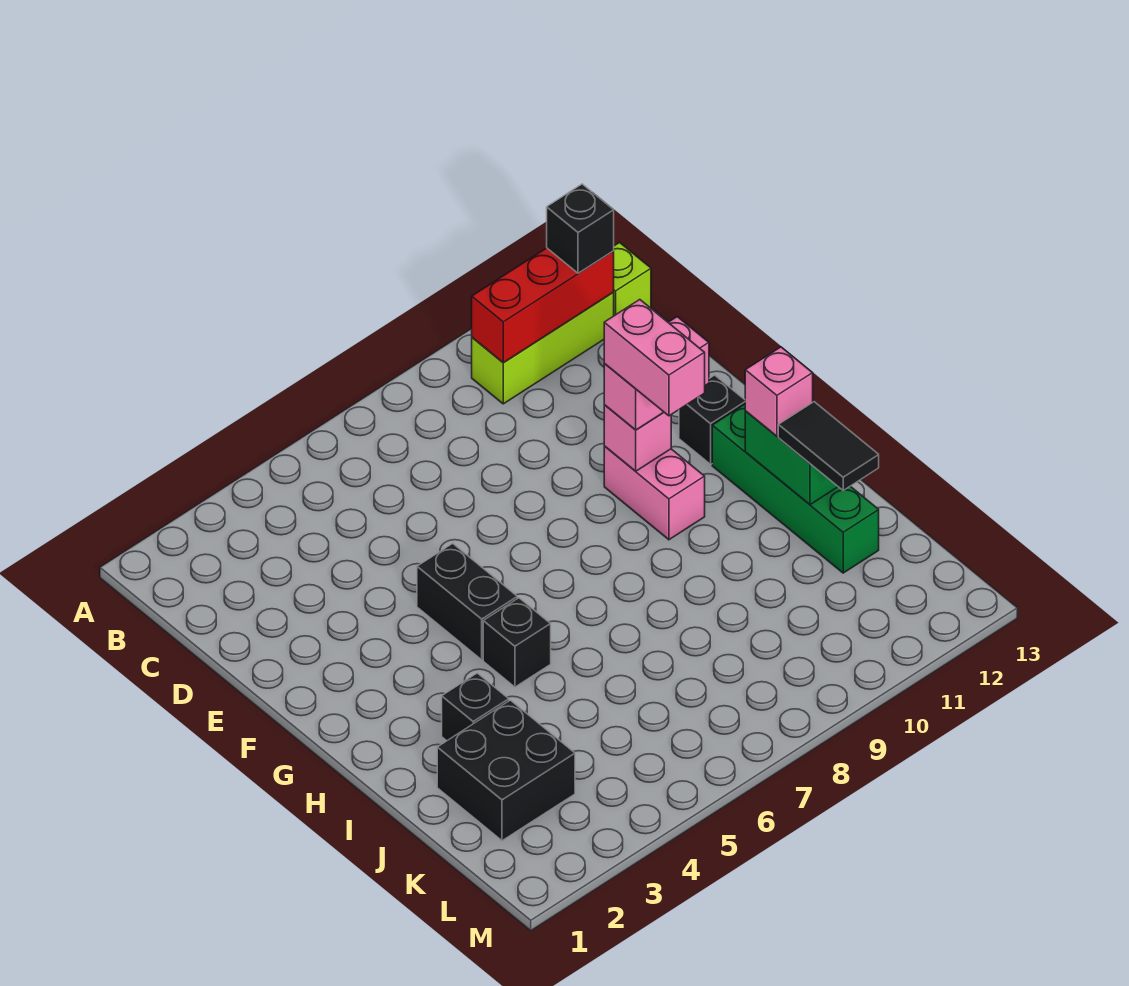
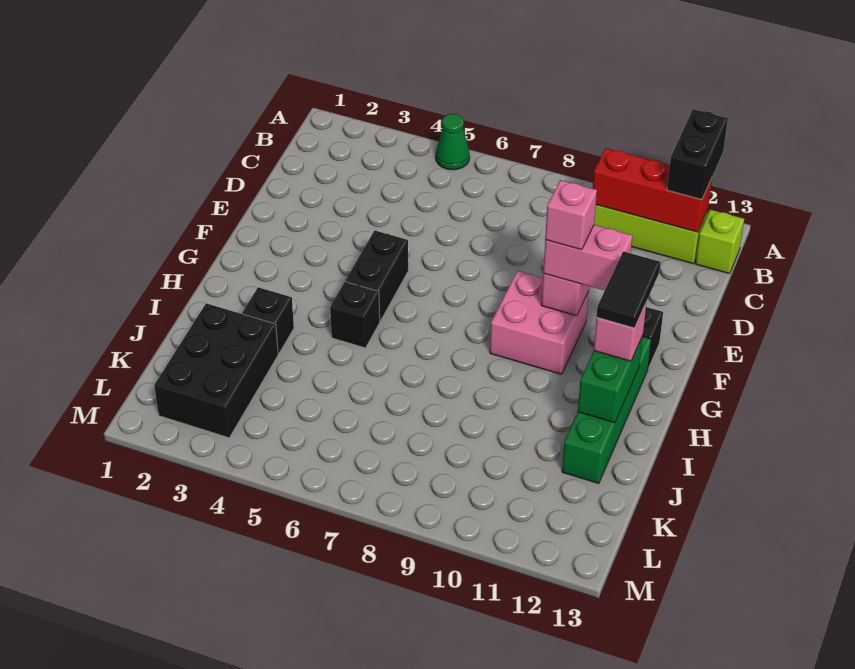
none -> green cone A5 level 1
black brick B12 level 3 -> black brick A12:B12 level 3
pink brick F10:G10 level 1 -> pink brick F9:G10 level 1
pink brick F10:G10 level 4 -> pink brick F10 level 4
black tile I12:J12 level 3 -> black tile G12:H12 level 4
black brick J2:K3 level 1 -> black brick J2:L3 level 1

